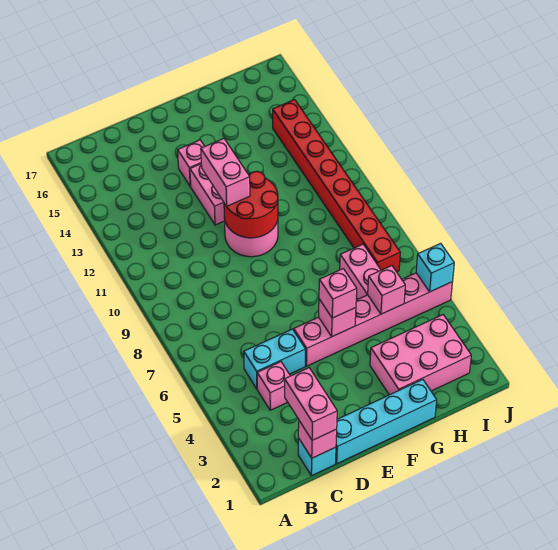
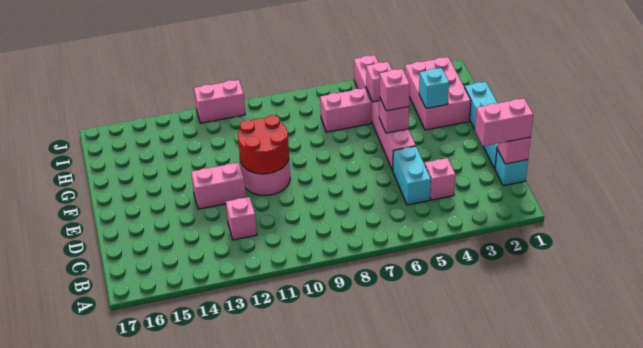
pink brick E11:E12 level 3 -> pink brick J11:J12 level 1
pink brick E14 level 1 -> pink brick C12 level 1
red brick I7:I14 level 1 -> none
cyan brick J5 level 2 -> cyan brick G3 level 2

